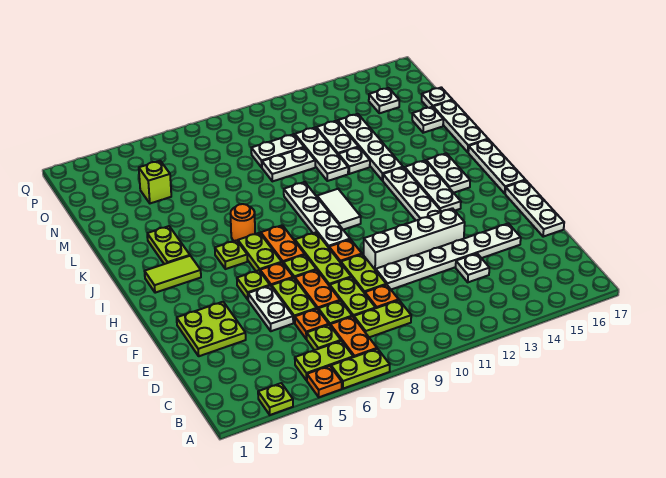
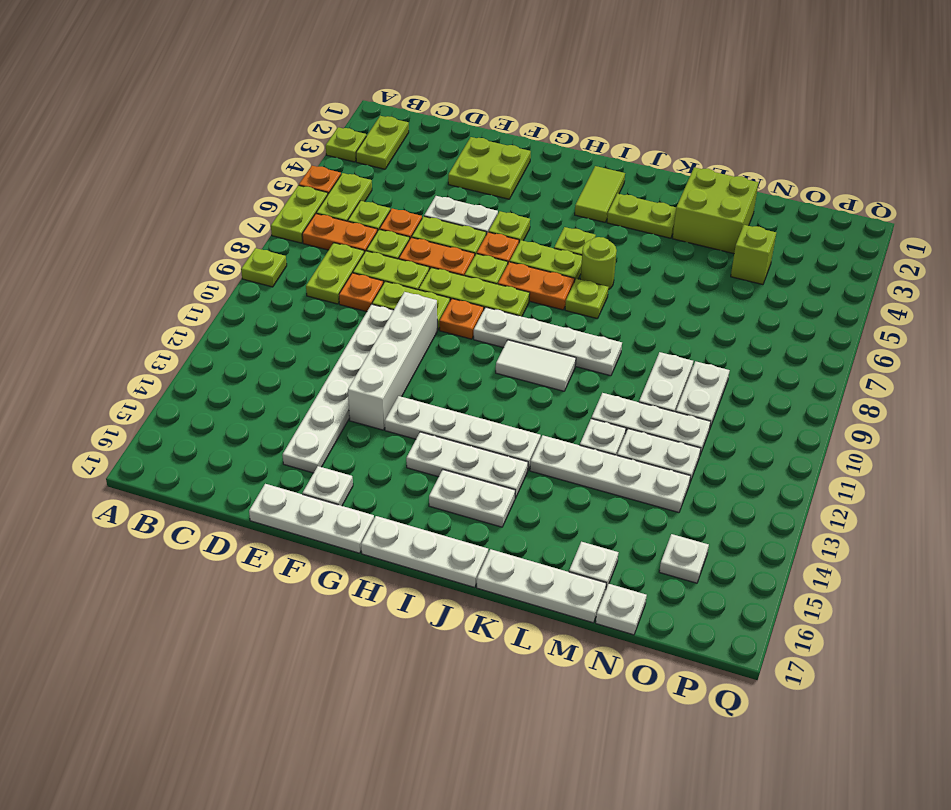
none -> lime plate A9 level 1
none -> lime plate B2:B3 level 1
white plate D13 level 1 -> white plate F16 level 1
orange round brick J6 level 1 -> lime round brick J6 level 1
none -> lime plate J7 level 1
none -> lime brick L2:M3 level 1

